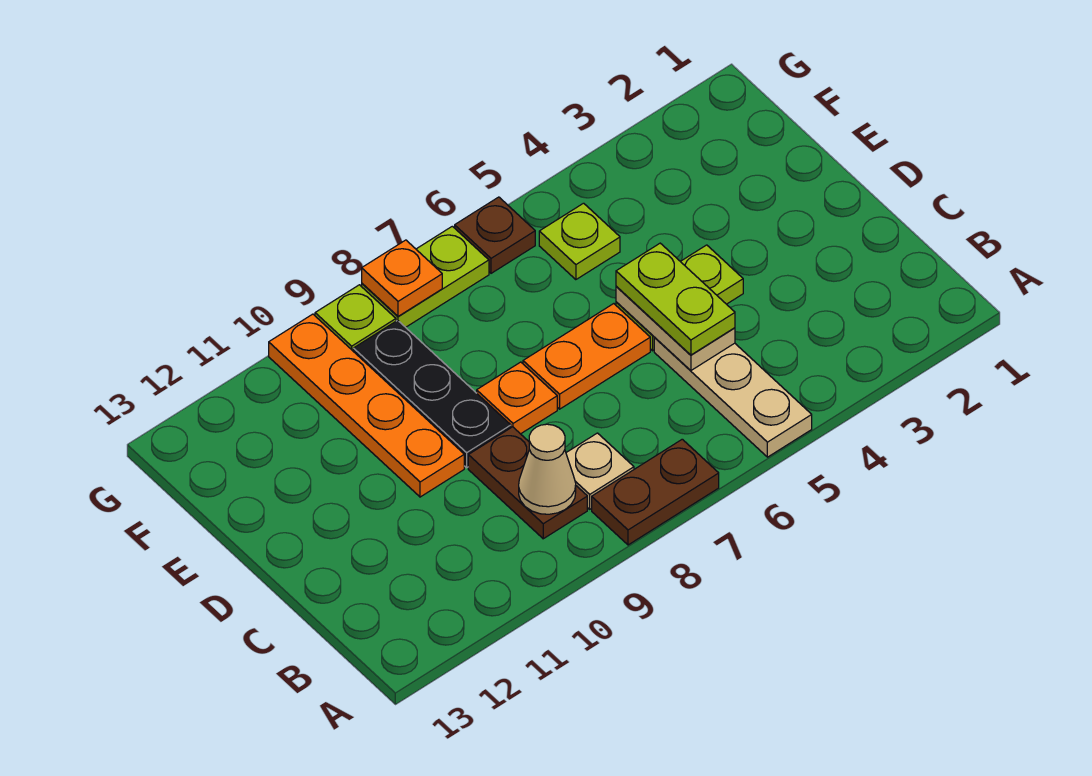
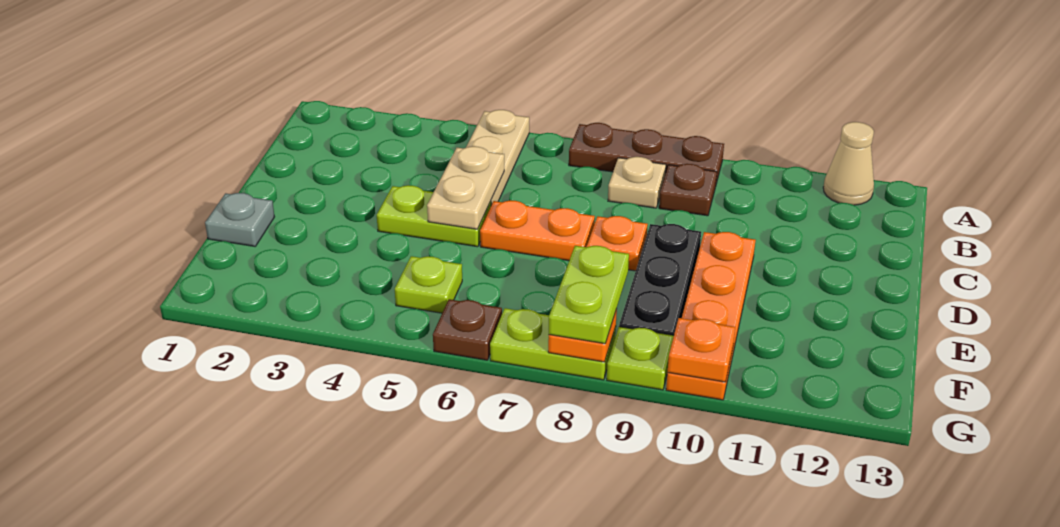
brown plate A7:A8 level 1 -> brown plate A7:A9 level 1
brown plate B9:C9 level 1 -> brown plate B9 level 1
tan cone B9 level 2 -> tan cone A12 level 1
lime plate C5:D5 level 3 -> lime plate F8:G8 level 3
none -> grey plate E1 level 1
none -> orange plate G10 level 2

